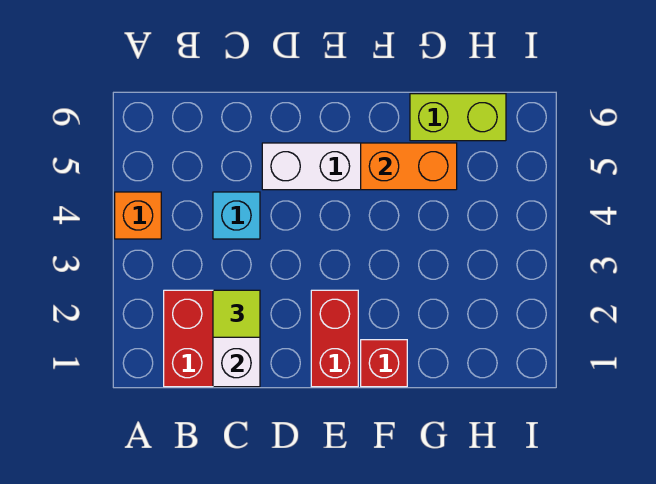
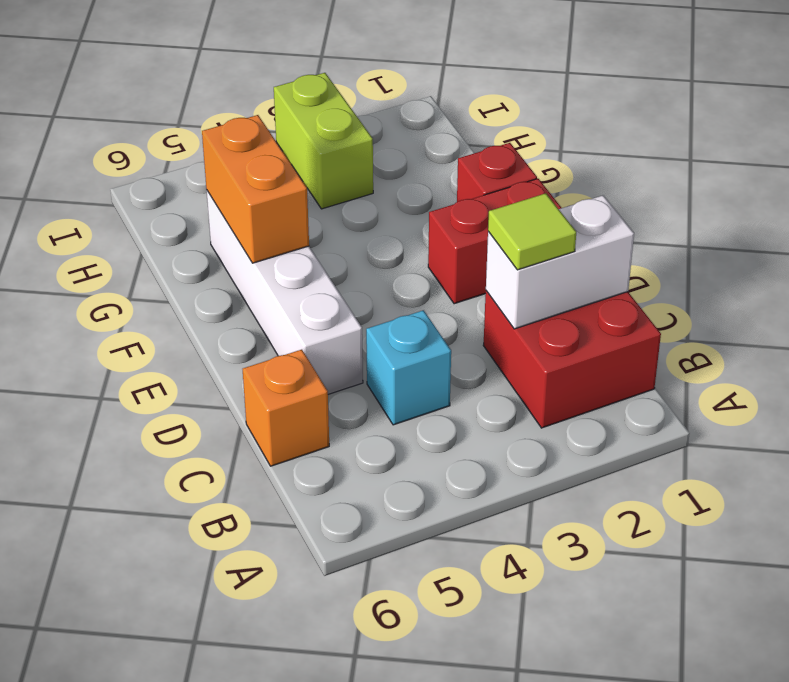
orange brick A4 level 1 -> orange brick C6 level 1
lime brick G6:H6 level 1 -> lime brick H3:I3 level 1

